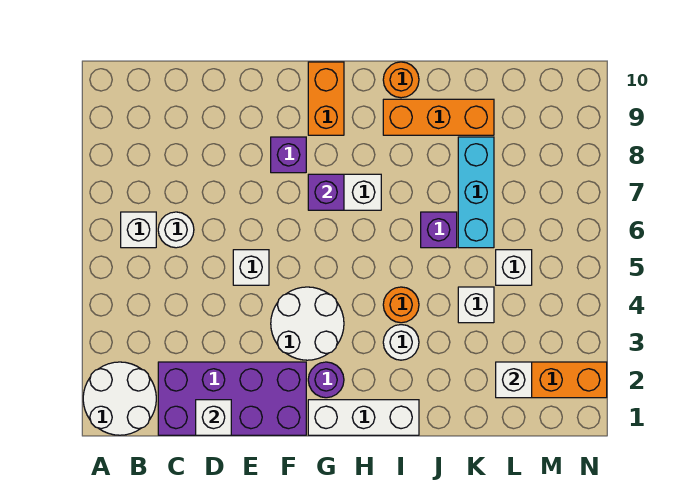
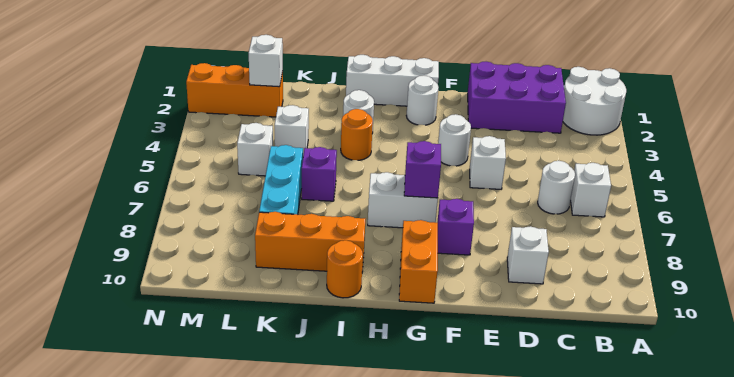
purple brick C1:F2 level 1 -> purple brick C1:E2 level 1
white brick D1 level 2 -> white brick D9 level 1
white round brick F3:G4 level 1 -> white round brick F4 level 1
purple round brick G2 level 1 -> white round brick G2 level 1

